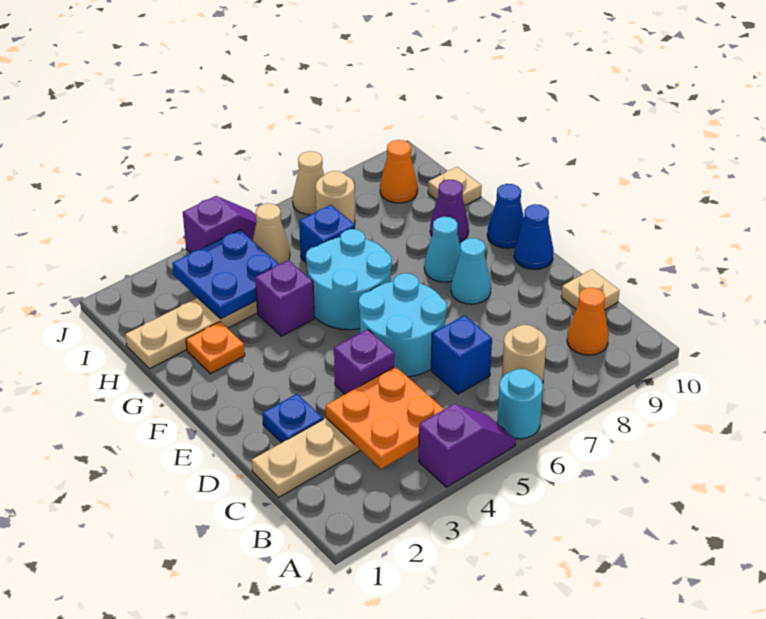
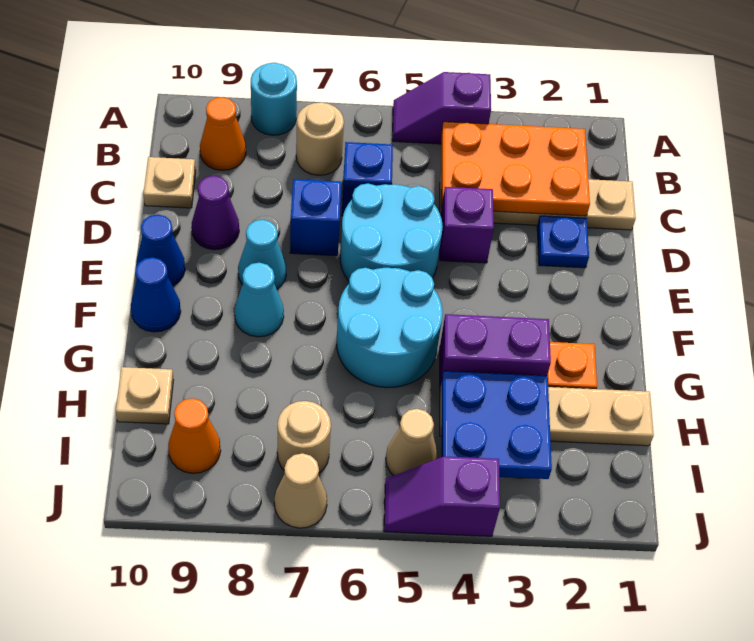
cyan round brick A6 level 1 -> cyan round brick A8 level 1
orange plate B3:C4 level 2 -> orange plate B2:C4 level 2
purple brick G4 level 1 -> purple brick G3:G4 level 1
purple cone G9 level 1 -> purple cone D9 level 1
blue brick H6 level 1 -> blue brick D7 level 1

